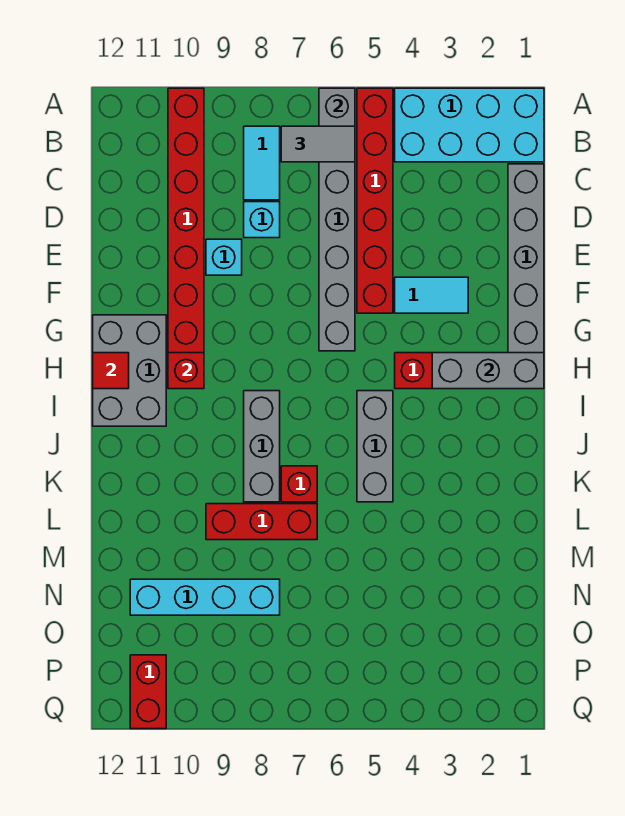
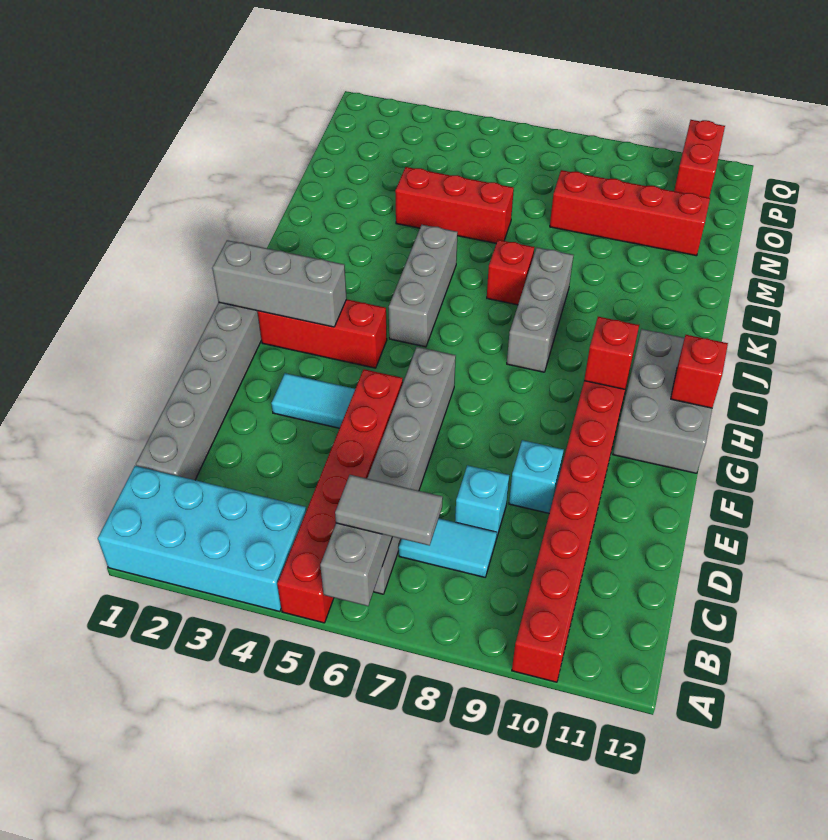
cyan tile B8:C8 level 1 -> cyan tile C7:C8 level 1
red tile H12 level 2 -> red brick H12 level 2
red brick L7:L9 level 1 -> red brick M4:M6 level 1
cyan brick N8:N11 level 1 -> red brick N8:N11 level 1

